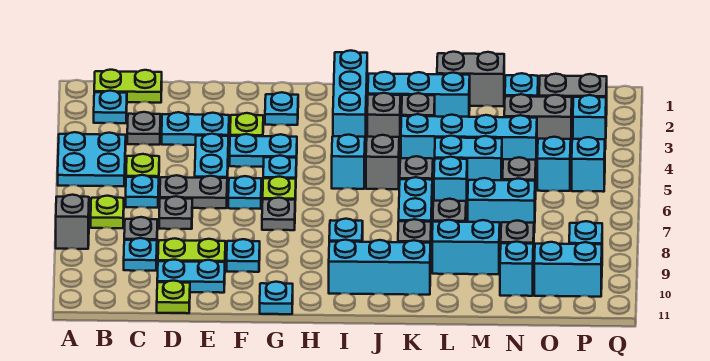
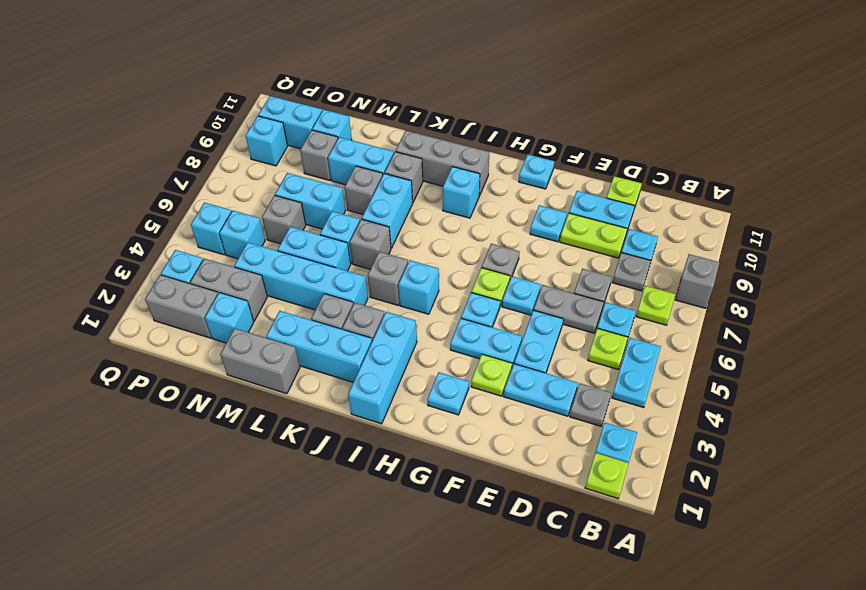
cyan plate A4:B5 level 1 -> cyan plate B4:B5 level 1
lime plate B1:C1 level 1 -> lime plate B1 level 1
cyan brick I10:K10 level 1 -> grey brick I10:K10 level 1

